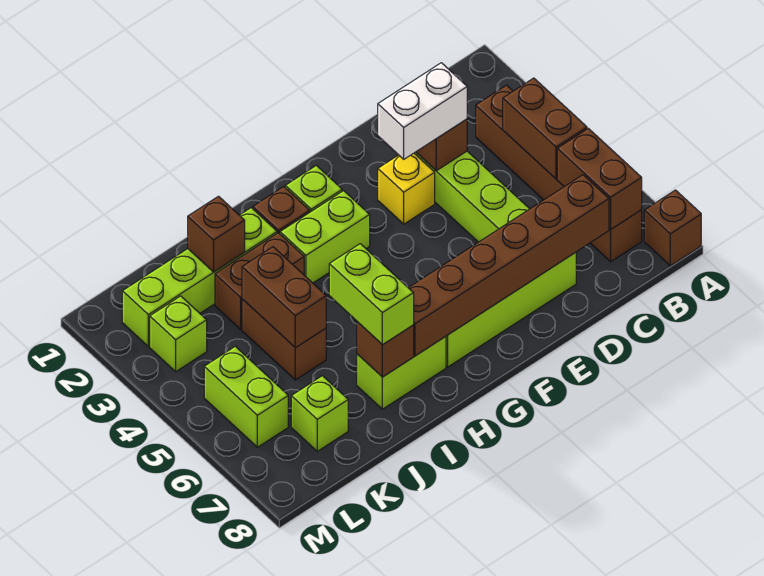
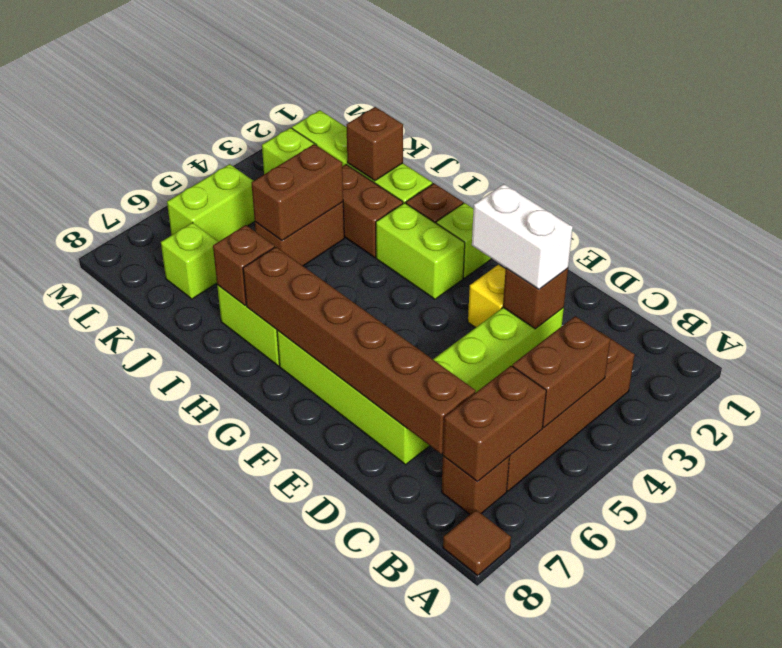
brown brick A8 level 1 -> brown tile A8 level 1
lime brick I6:I7 level 3 -> none

